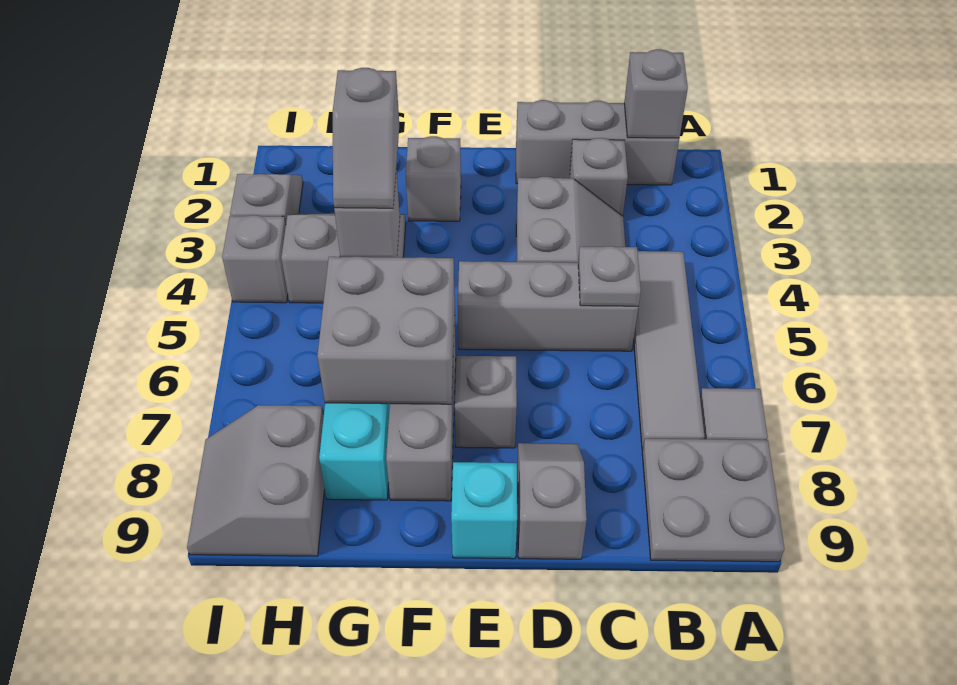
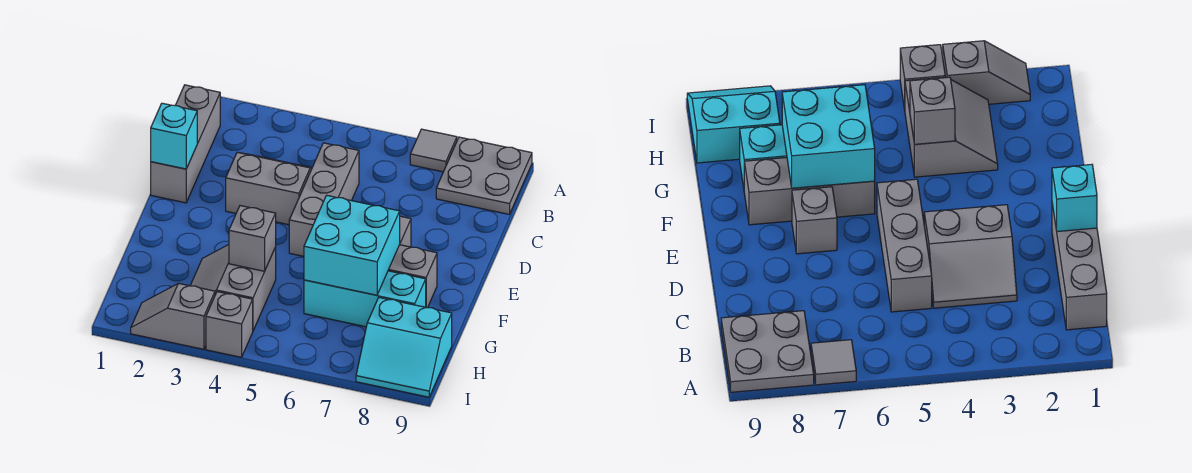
grey brick B1 level 2 -> none
grey tile B4:B7 level 1 -> none
grey brick C2 level 1 -> none
grey plate C5 level 2 -> none
grey slope D8:D9 level 1 top 9 -> none
cyan brick E9 level 1 -> cyan brick D1 level 2
grey brick F2 level 1 -> none
grey brick F6:G7 level 2 -> cyan brick F6:G7 level 2
grey slope G3:G4 level 3 top 3 -> none
grey slope H8:I9 level 1 top H -> cyan slope H8:I9 level 1 top H

